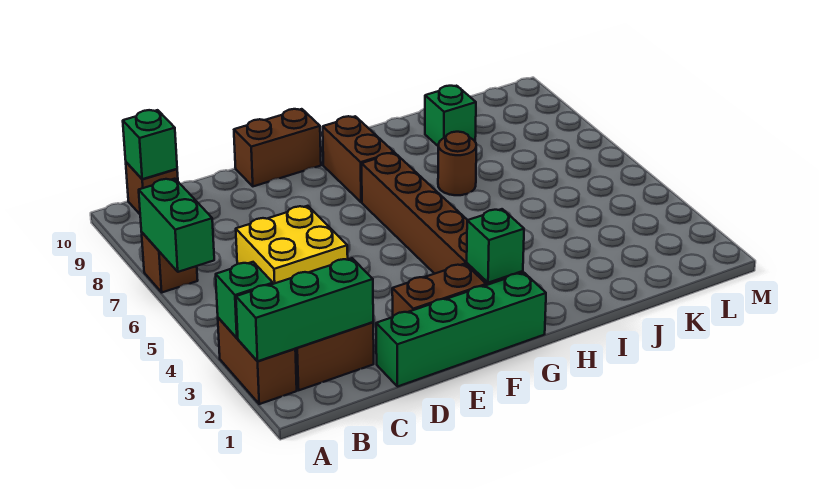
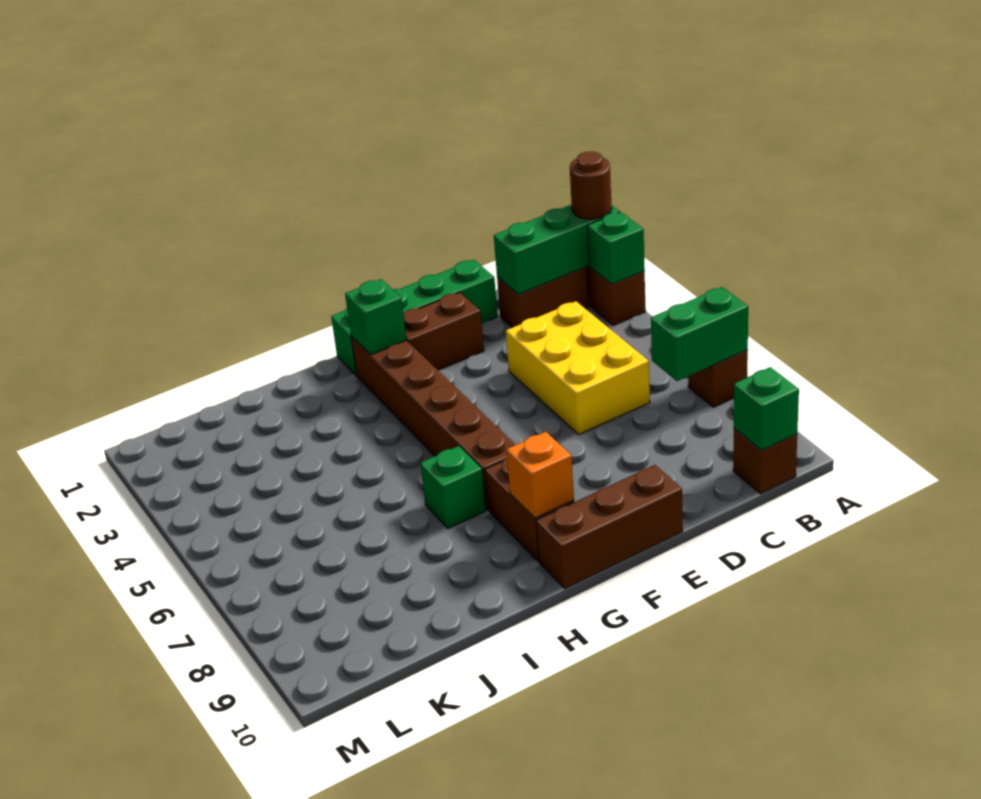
green brick A6:A7 level 2 -> green brick A7:B7 level 2
yellow brick C5:D6 level 1 -> yellow brick C4:D6 level 1
brown brick E10:F10 level 1 -> brown brick E10:G10 level 1
none -> orange brick G9 level 2
brown round brick I7 level 1 -> brown round brick A2 level 3
green brick J9 level 1 -> green brick H7 level 1

